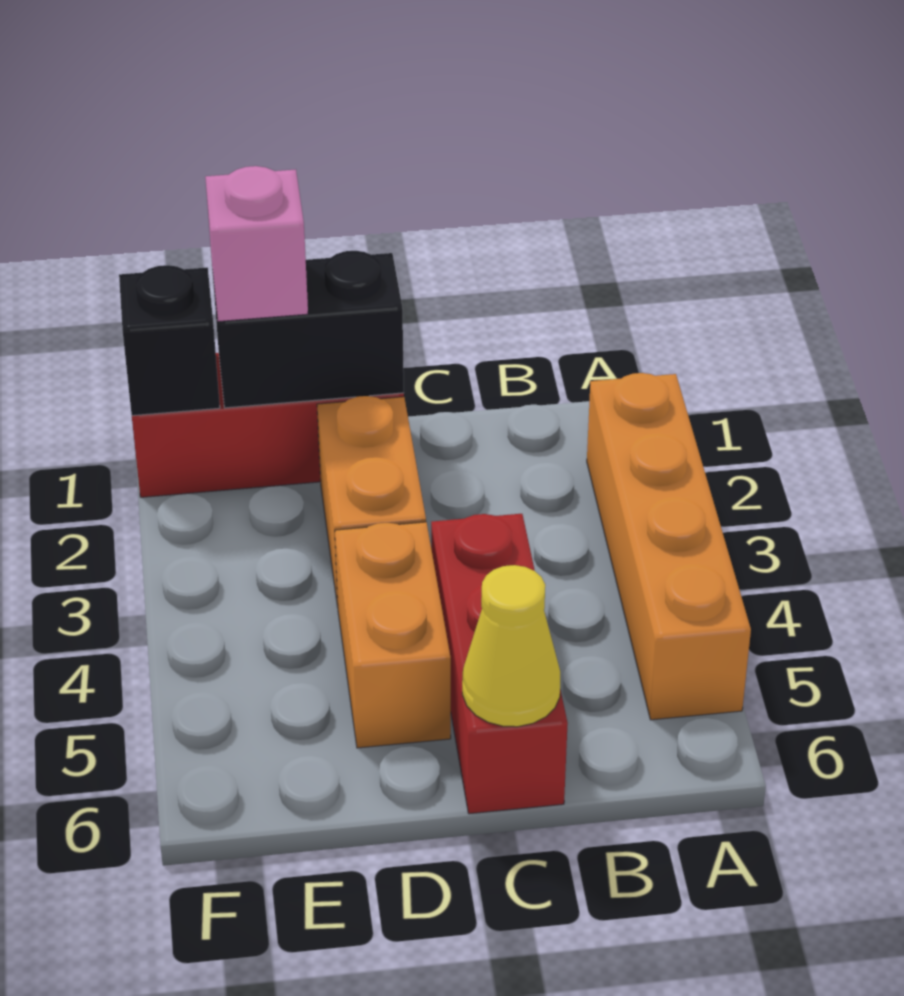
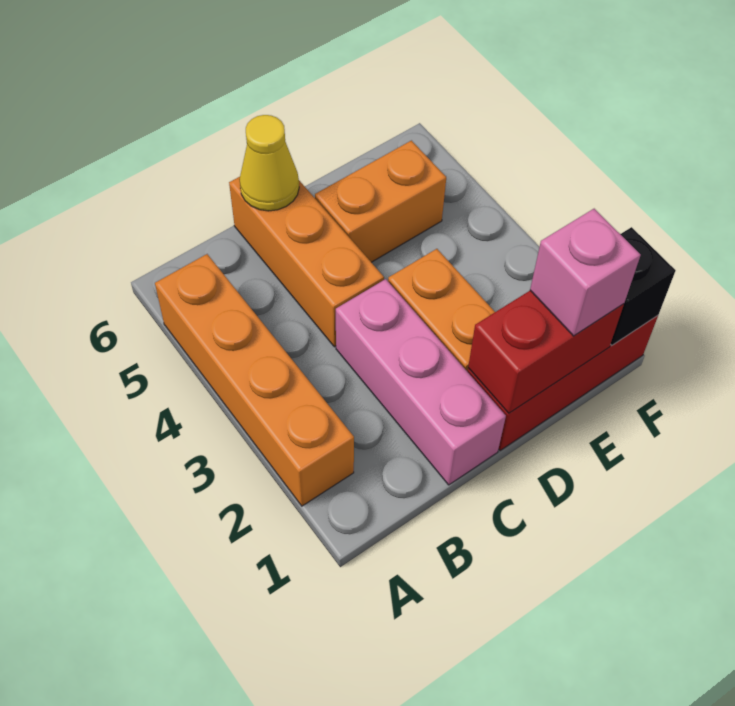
none -> pink brick C1:C3 level 1
red brick C4:C6 level 1 -> orange brick C4:C6 level 1
black brick D1:E1 level 2 -> red brick D1:E1 level 2
orange brick D4:D5 level 1 -> orange brick D5:E5 level 1

